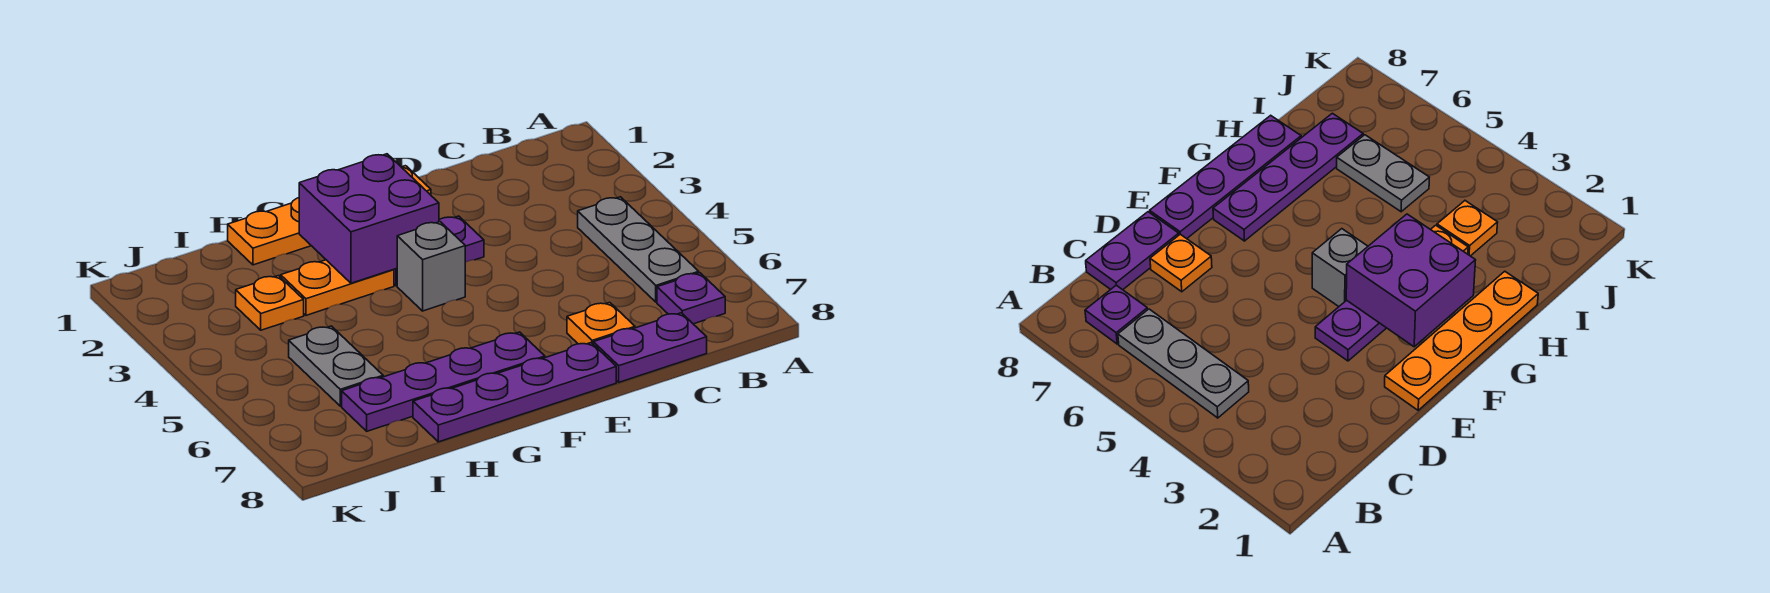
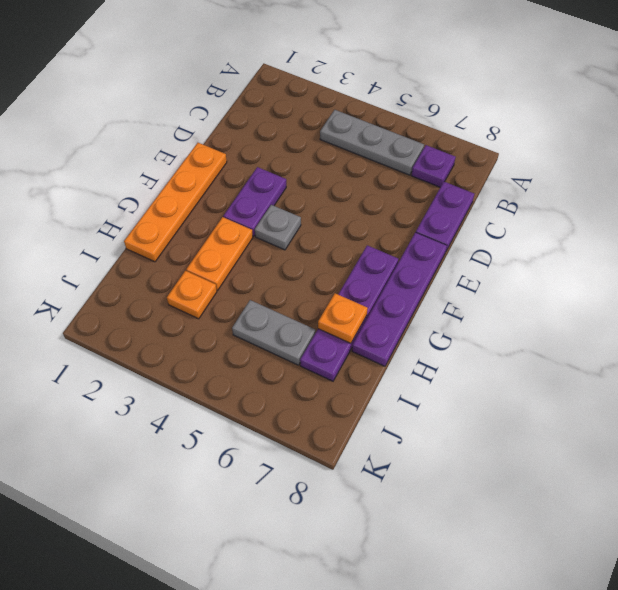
orange plate D7 level 1 -> orange plate H7 level 2
purple brick F2:G3 level 2 -> none
grey brick F4 level 1 -> grey plate F4 level 1

